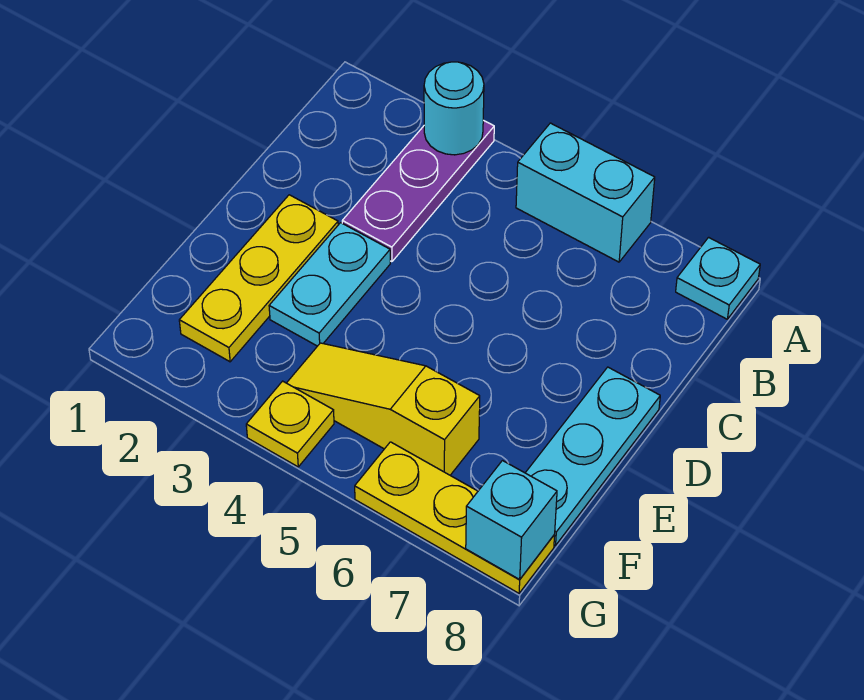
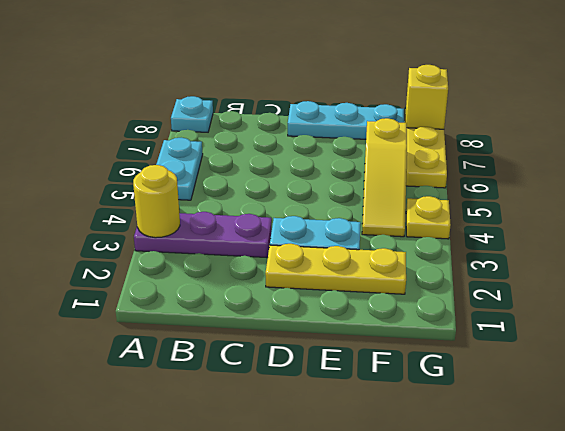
cyan round brick A3 level 2 -> yellow round brick A3 level 2
cyan brick A5:A6 level 1 -> cyan plate A5:A6 level 1
cyan brick G8 level 2 -> yellow brick G8 level 2

